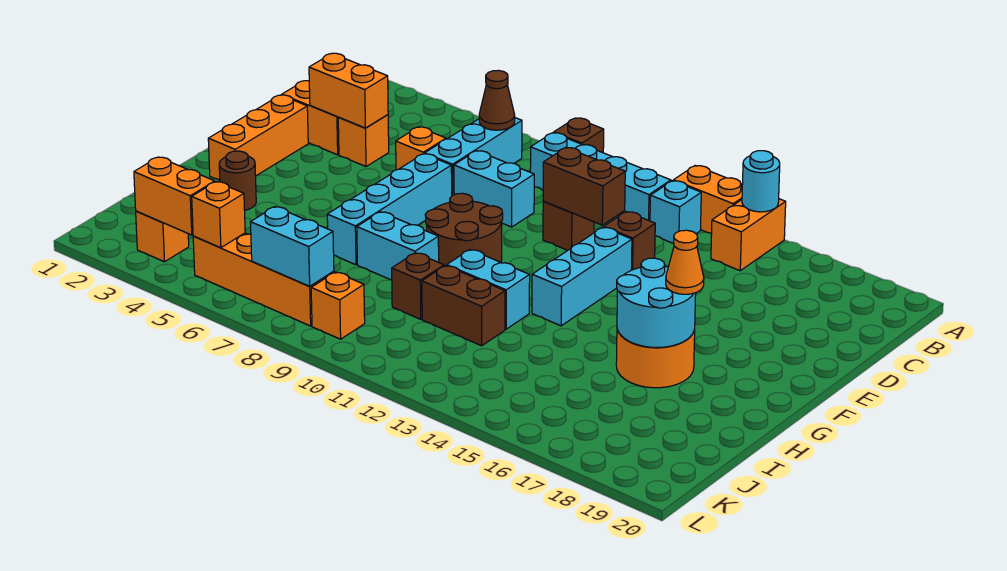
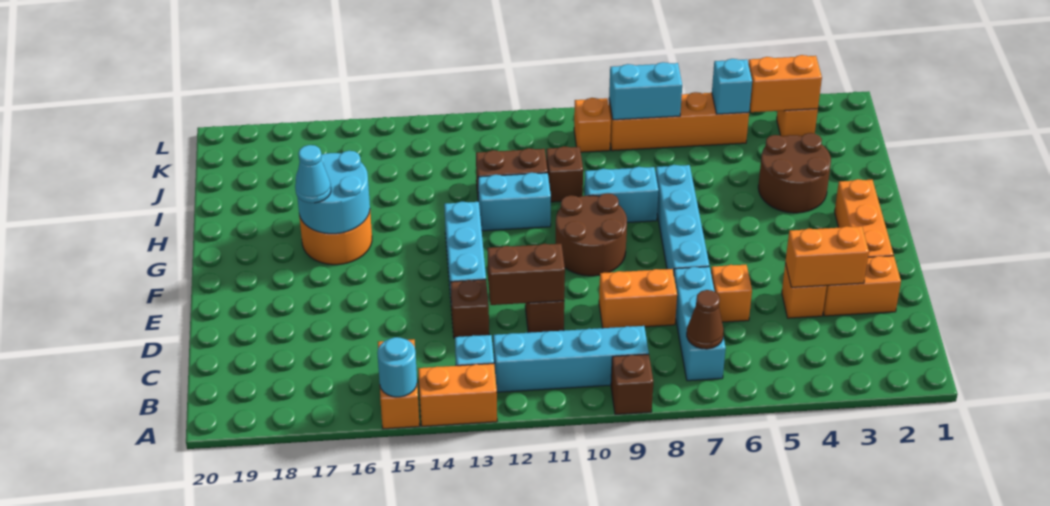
cyan brick D8:D9 level 1 -> orange brick D8:D9 level 1
orange cone G17 level 3 -> cyan cone G17 level 3
brown round brick H3 level 1 -> brown round brick H3:I4 level 1
orange brick K5 level 2 -> cyan brick K5 level 2

